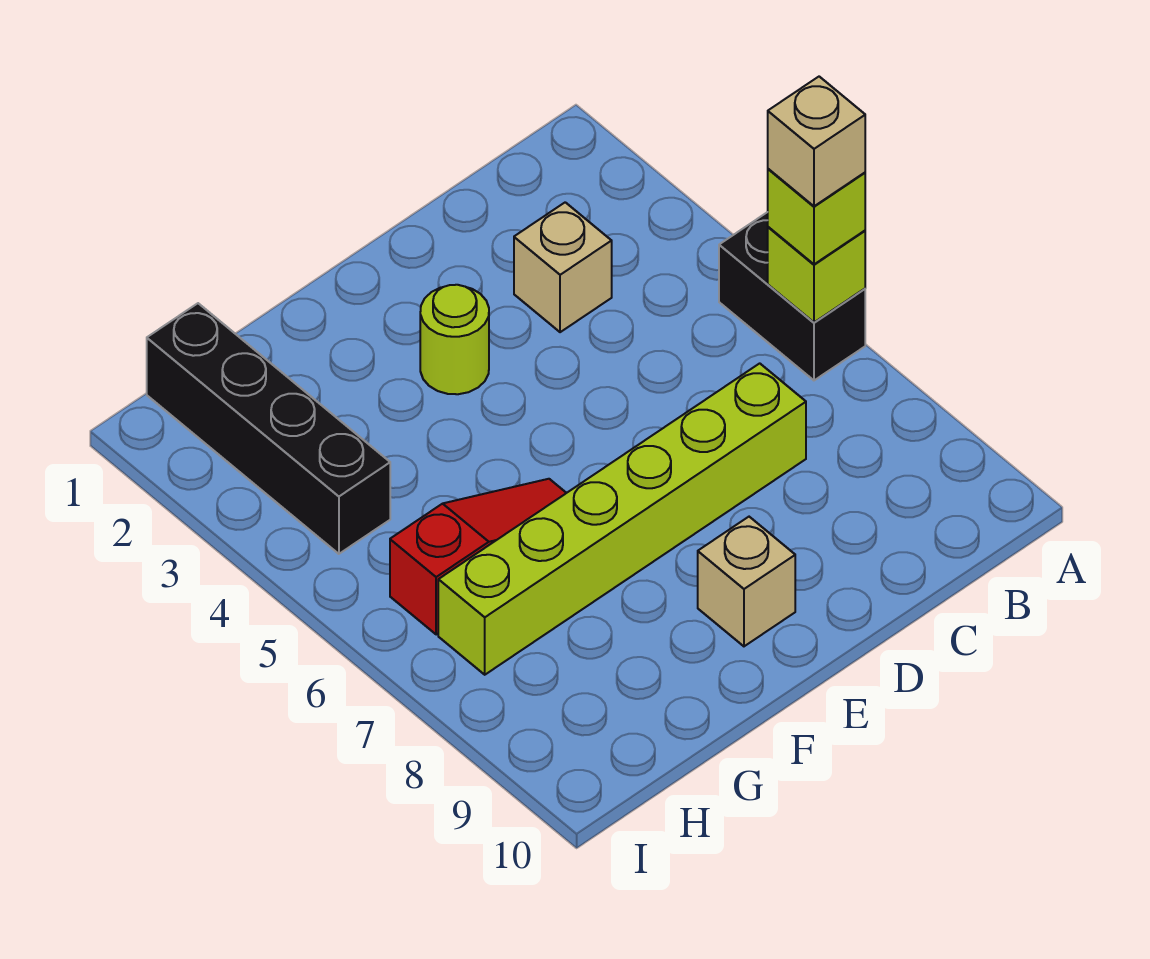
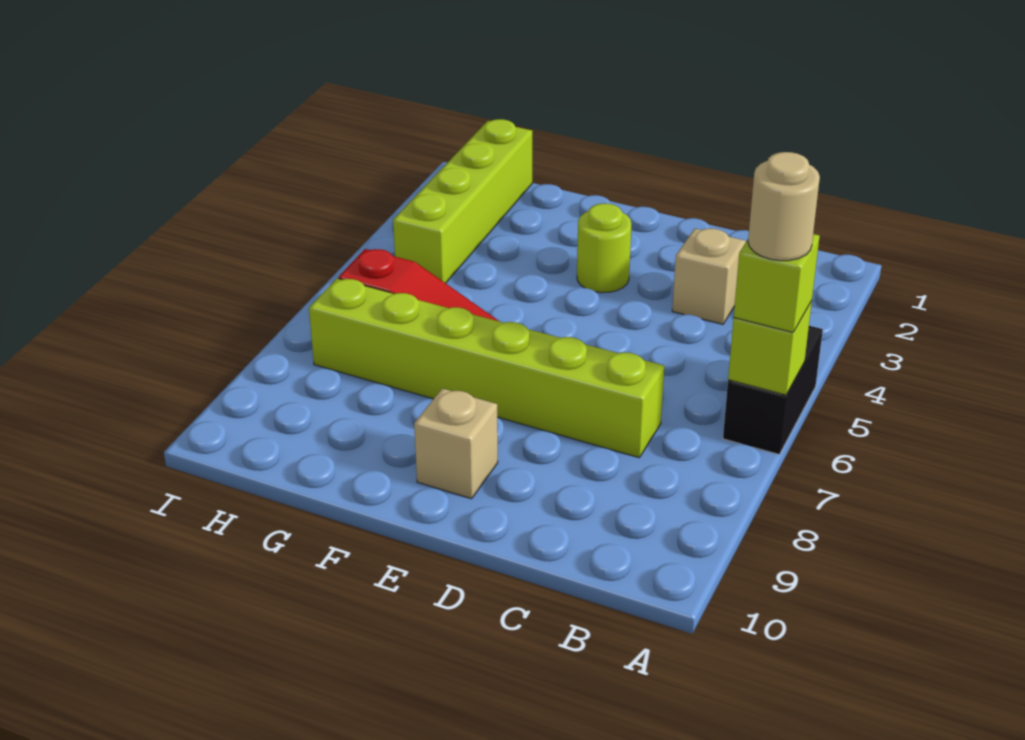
tan brick A6 level 4 -> tan round brick A6 level 4
black brick H1:H4 level 1 -> lime brick H1:H4 level 1

